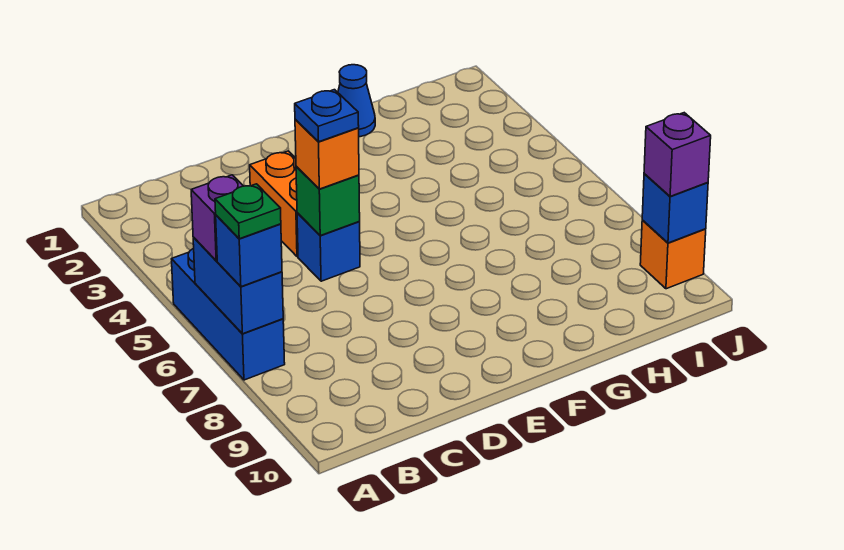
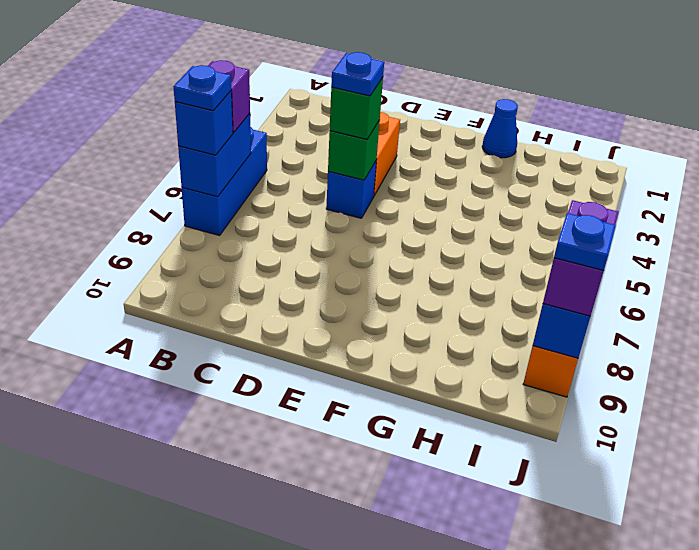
green plate A7 level 4 -> blue plate A7 level 4
orange brick D5 level 3 -> green brick D5 level 3
purple brick J9 level 3 -> purple brick J8:J9 level 3
none -> blue plate J9 level 4

